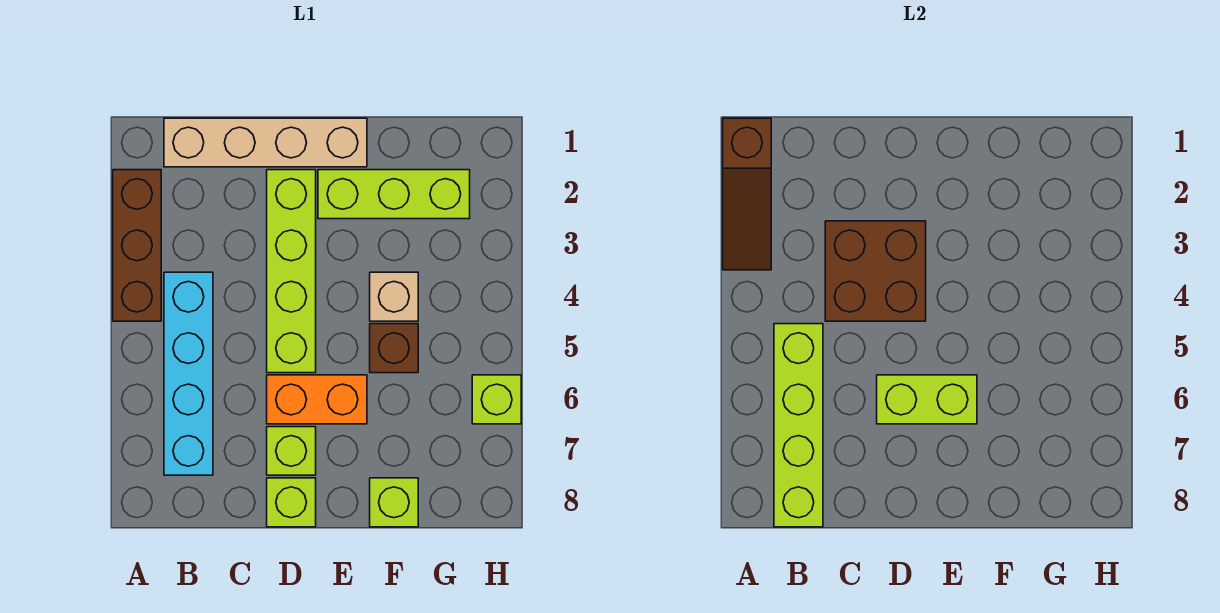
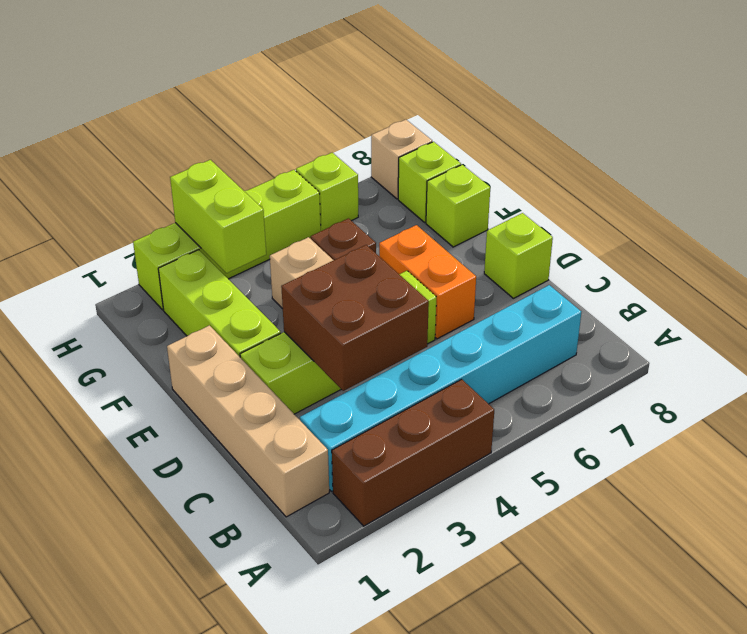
brown slope A1:A3 level 2 top 1 -> none
cyan brick B4:B7 level 1 -> cyan brick B2:B7 level 1
lime brick B5:B8 level 2 -> lime brick H2:H5 level 1
lime brick D6:E6 level 2 -> lime brick G3:H3 level 2
lime brick D7 level 1 -> lime brick G8 level 1
none -> tan brick H8 level 1

